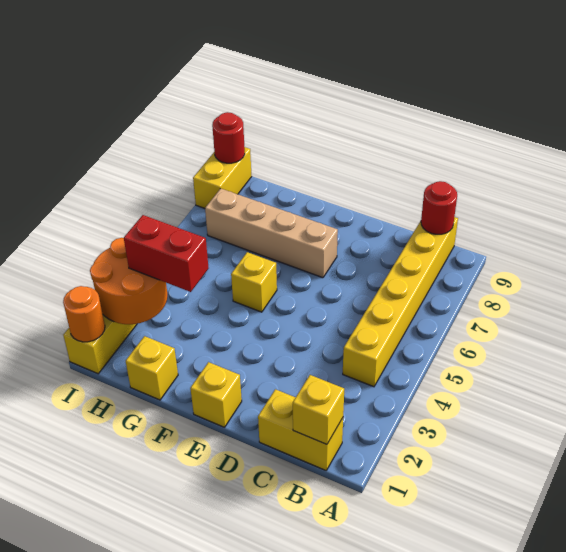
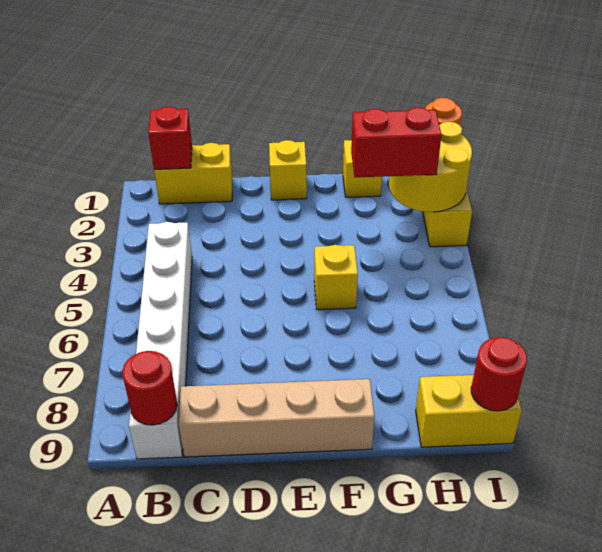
yellow brick B1 level 2 -> red brick B1 level 2
yellow brick B4:B9 level 1 -> white brick B4:B9 level 1
tan brick E7:H7 level 1 -> tan brick C9:F9 level 1
orange round brick H2:I3 level 2 -> yellow round brick H2:I3 level 2
yellow brick I8:I9 level 1 -> yellow brick H9:I9 level 1

